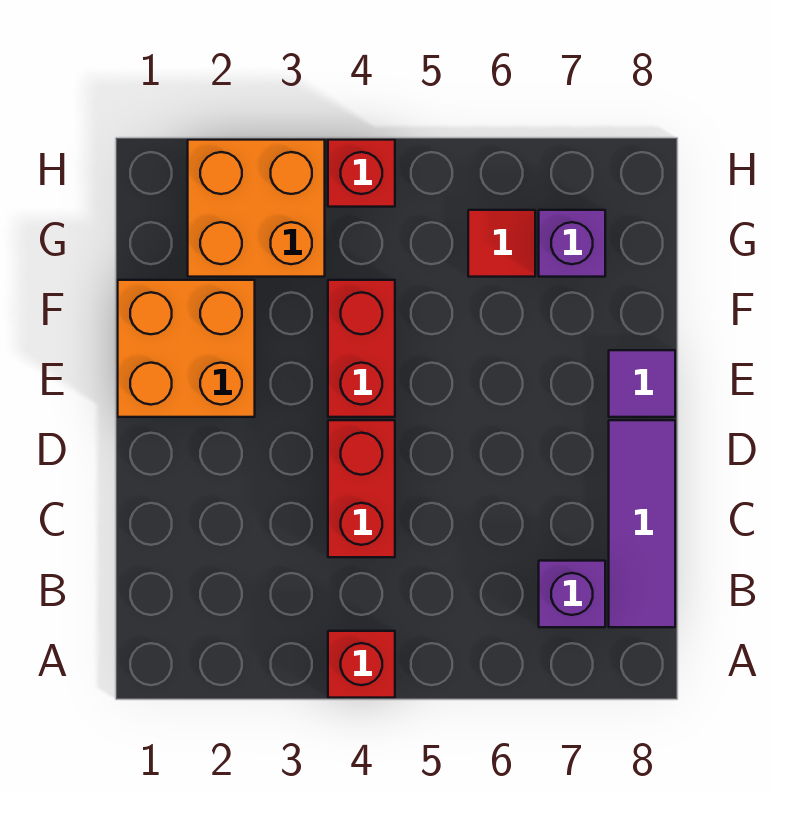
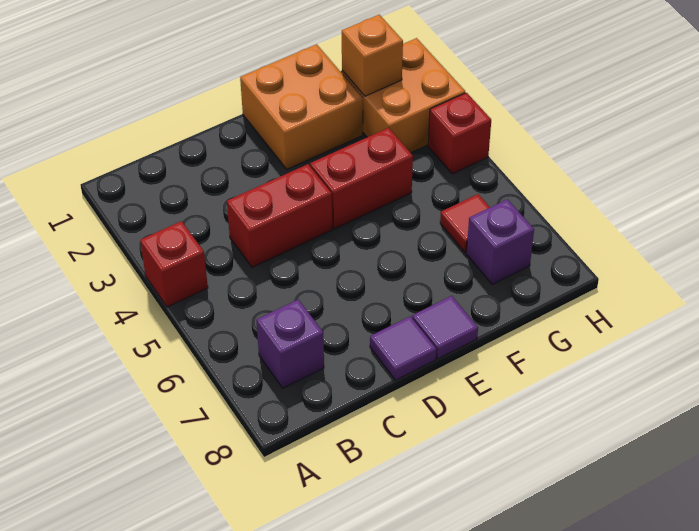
purple tile B8:D8 level 1 -> purple tile D8 level 1
none -> orange brick G2 level 2

